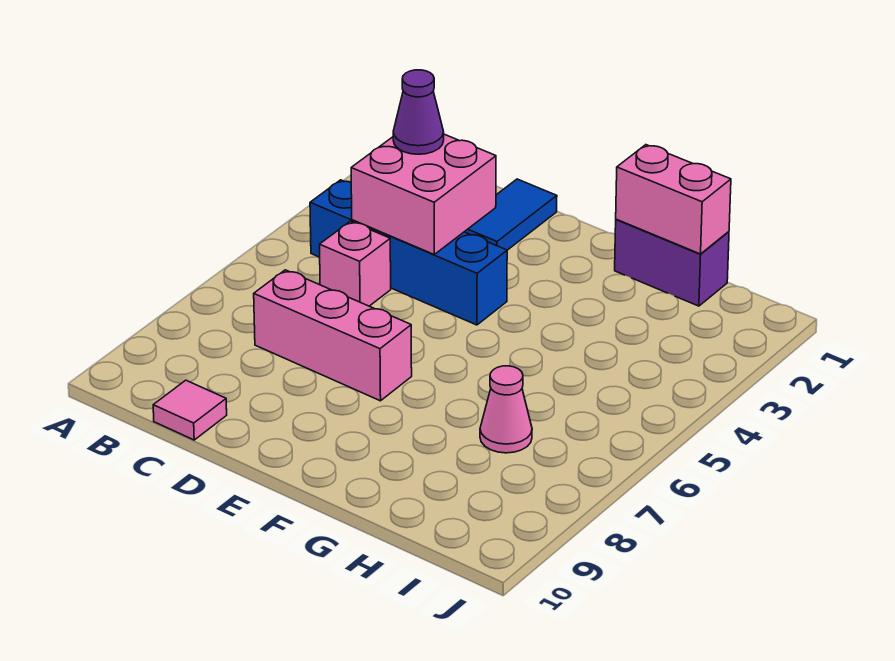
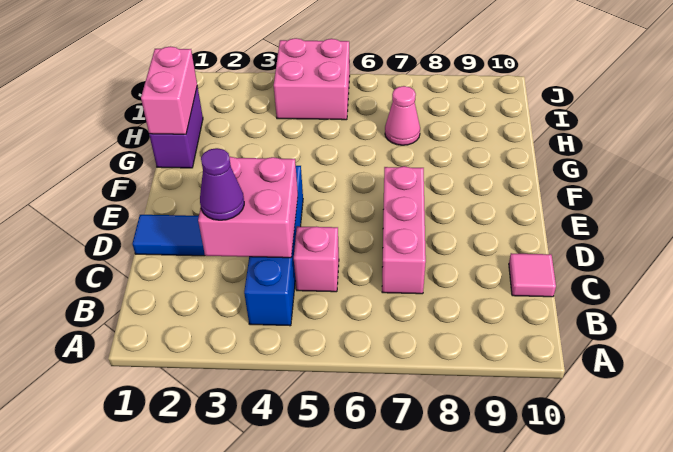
none -> pink brick I4:J5 level 1

